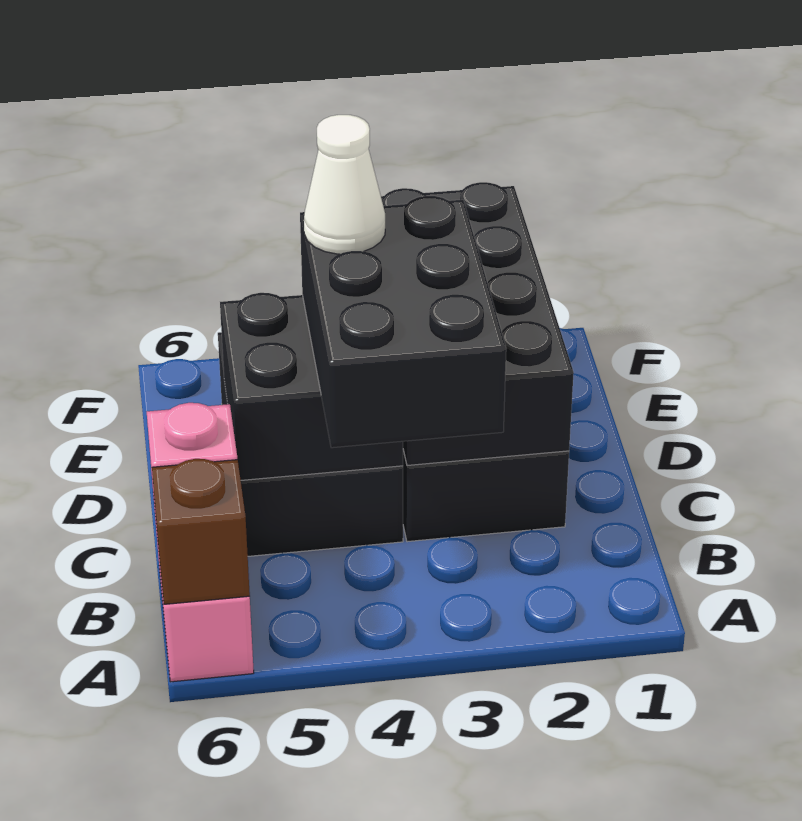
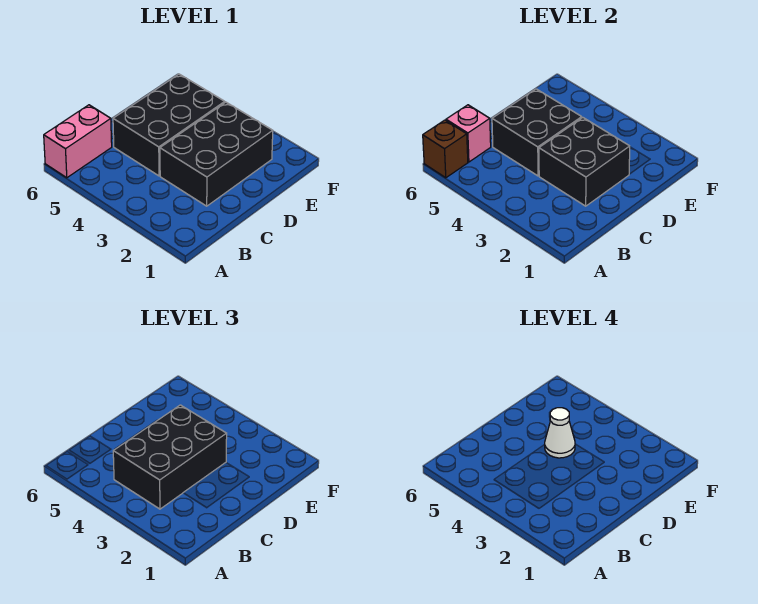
black brick C2:F3 level 2 -> black brick C2:D3 level 2

